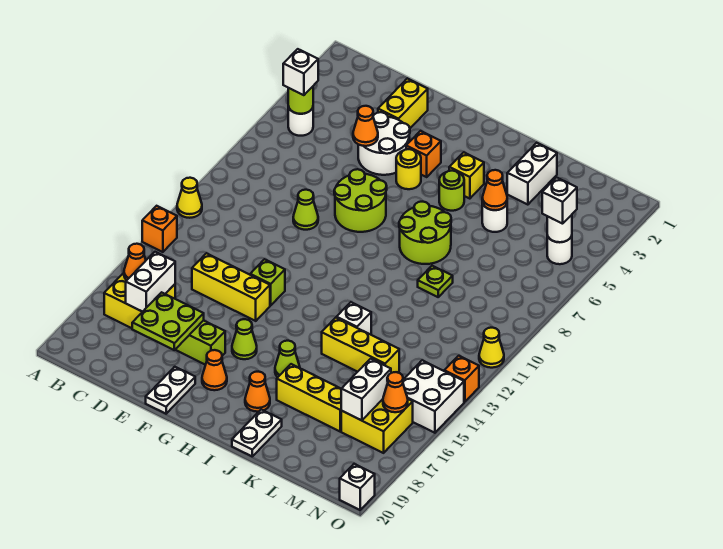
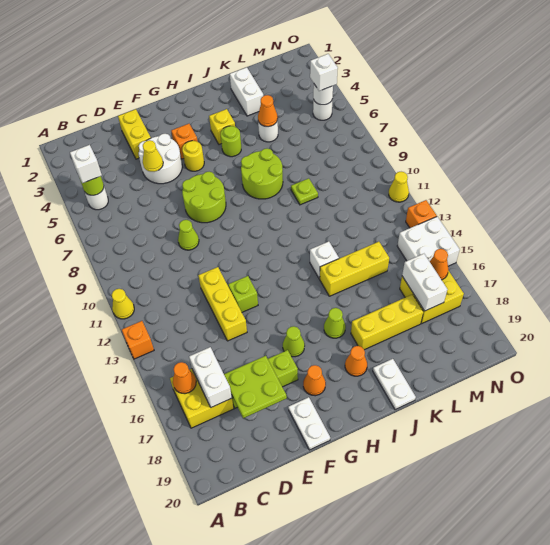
yellow brick D14:F14 level 1 -> yellow brick E12:E14 level 1
orange cone E5 level 2 -> yellow cone E5 level 2
white brick O20 level 1 -> none

